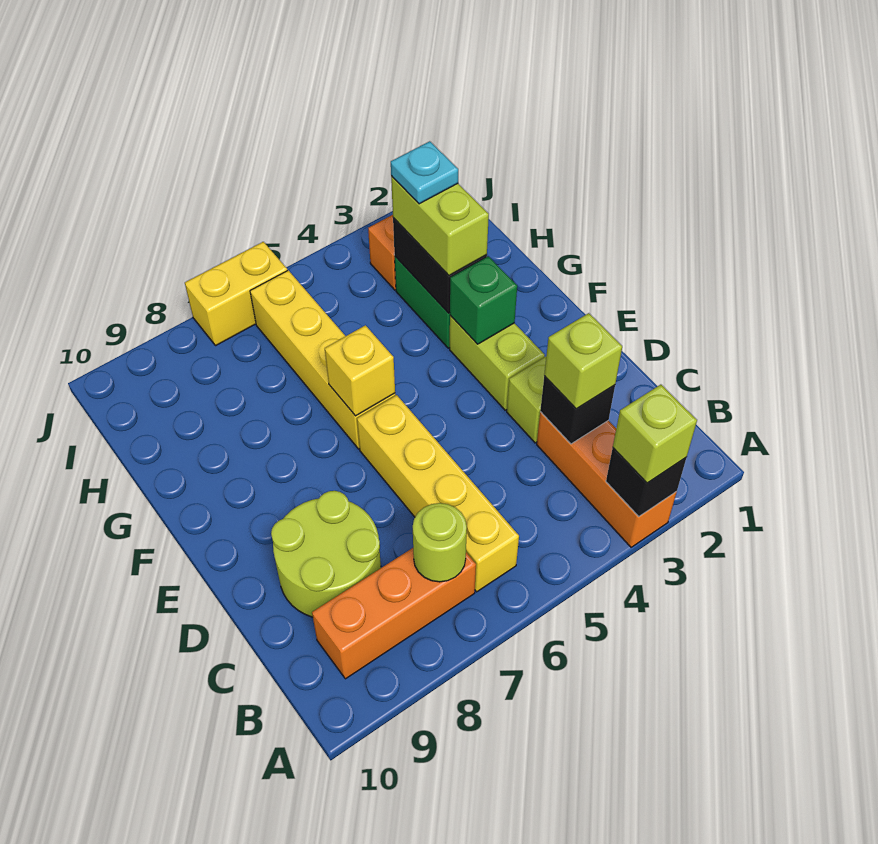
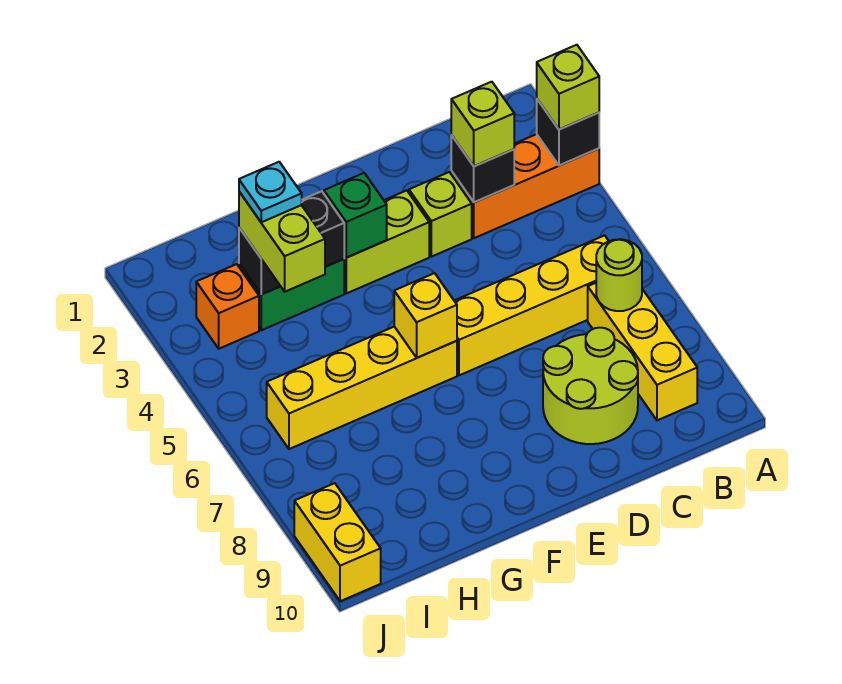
orange brick B7:B9 level 1 -> yellow brick B7:B9 level 1
lime brick G3:H3 level 3 -> lime brick H3:H4 level 3
yellow brick J6:J7 level 1 -> yellow brick J9:J10 level 1

